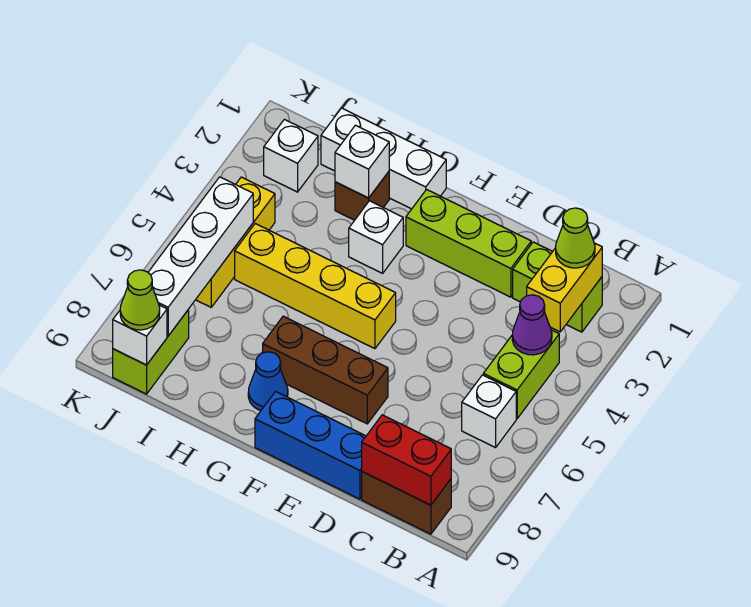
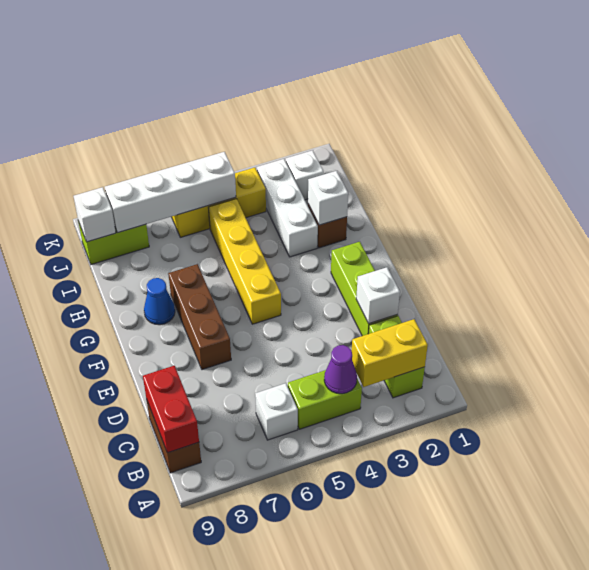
lime cone B2 level 3 -> none
blue brick D9:F9 level 1 -> none
white brick G1:I1 level 1 -> white brick H3:J3 level 1
white brick G3 level 1 -> white brick D2 level 2
lime cone J9 level 3 -> none

